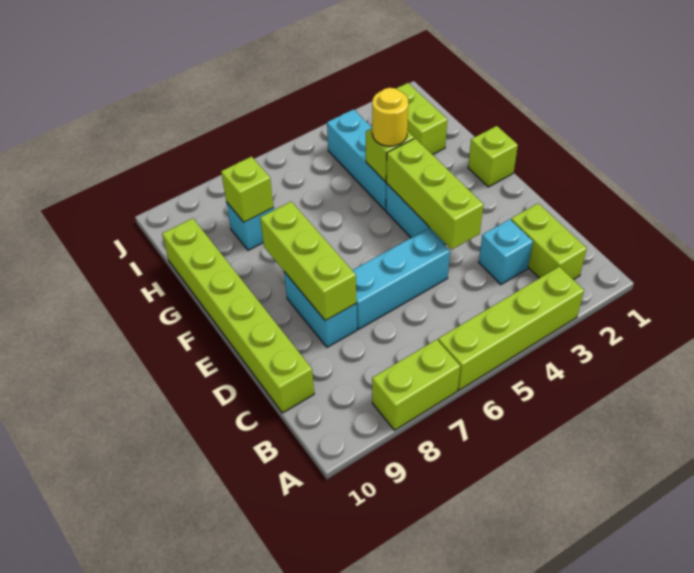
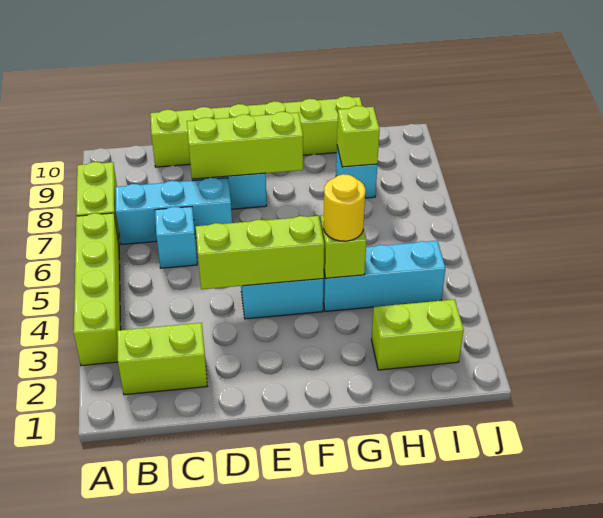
cyan brick C3 level 1 -> cyan brick C6 level 1
cyan brick D5:D7 level 1 -> cyan brick B7:D7 level 1
lime brick F1 level 1 -> none

